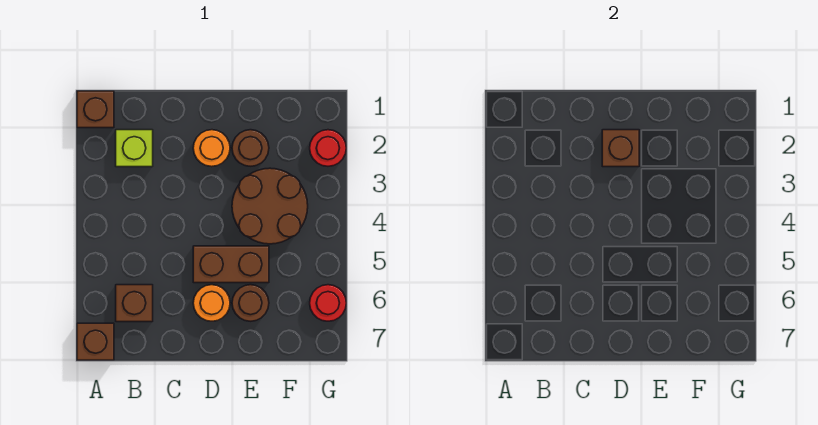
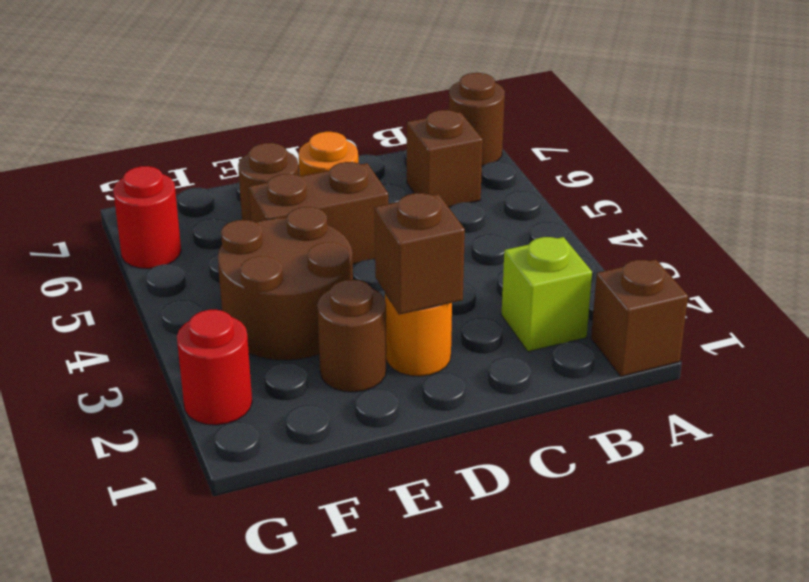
brown brick A7 level 1 -> brown round brick A7 level 1

